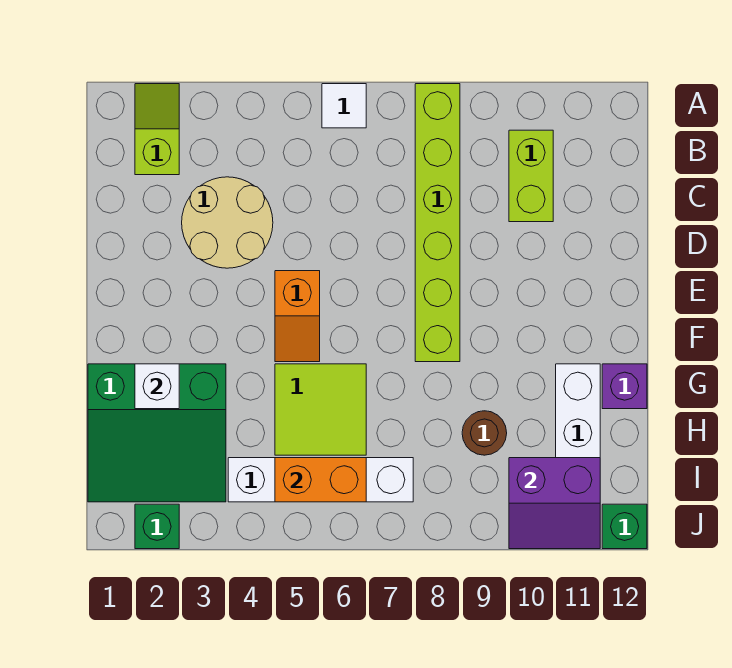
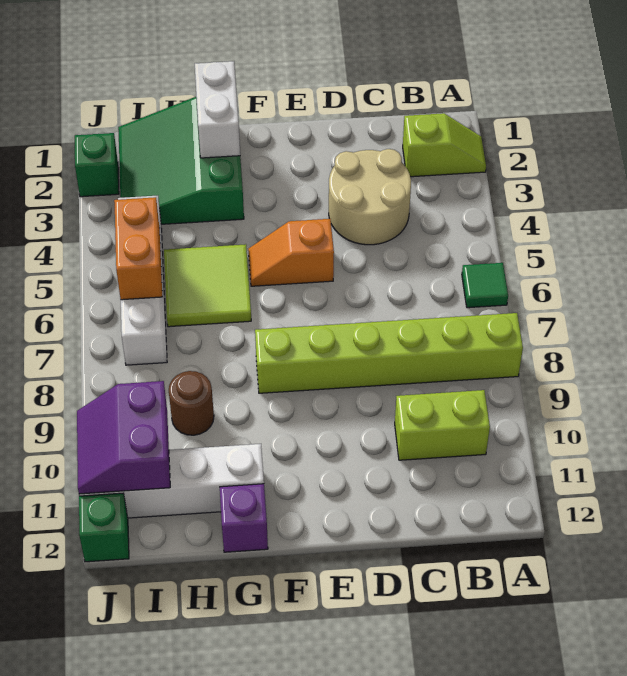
white tile A6 level 1 -> green tile A6 level 1
white brick G2 level 2 -> white brick G1:G2 level 2

